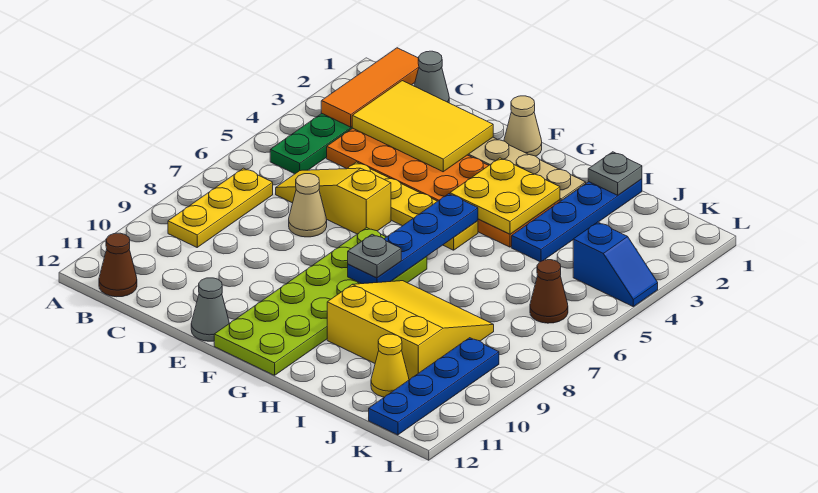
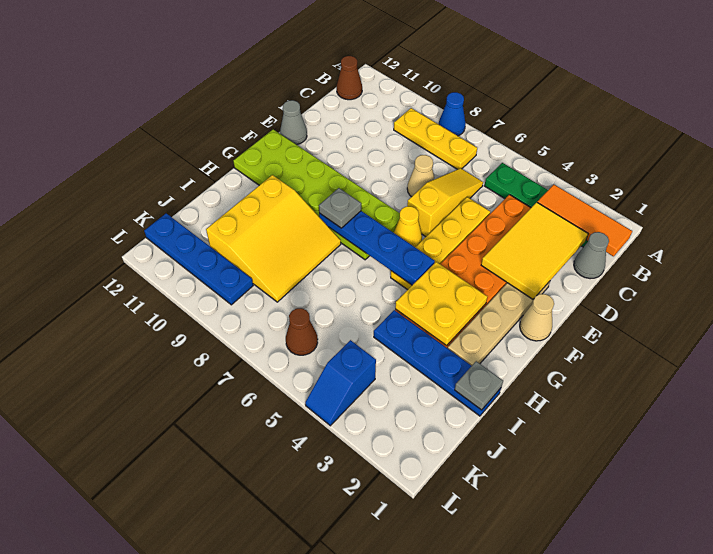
none -> blue cone A8 level 1
yellow cone J11 level 1 -> yellow cone F6 level 1

